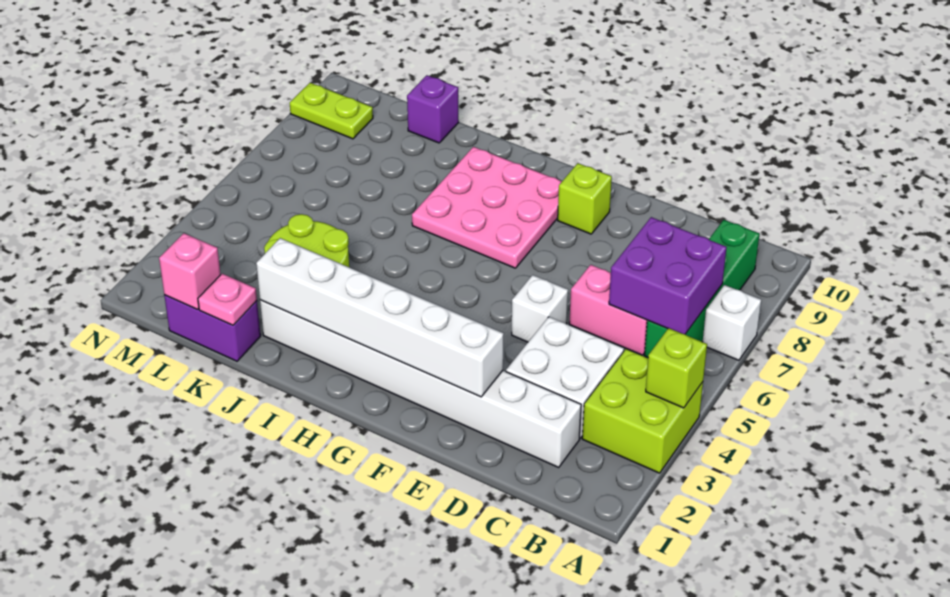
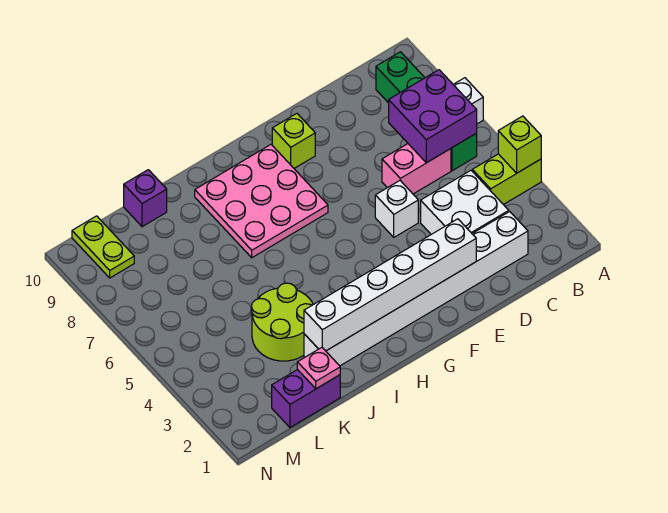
lime brick A3:B4 level 1 -> lime brick A4:B4 level 1
pink brick L1 level 2 -> none
lime plate M9:N9 level 1 -> lime plate M9:M10 level 1

